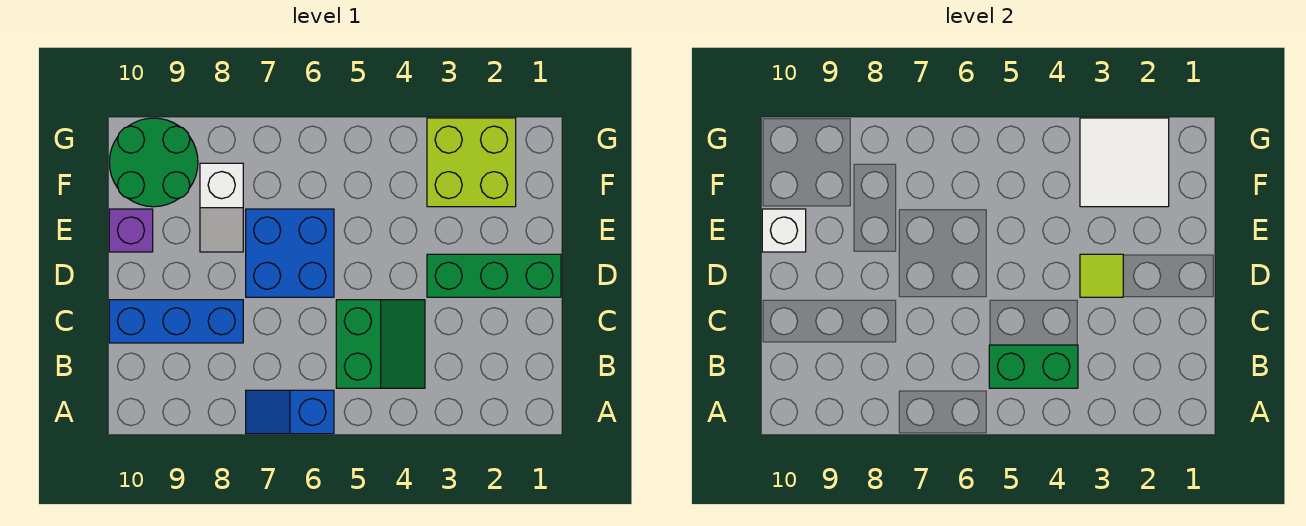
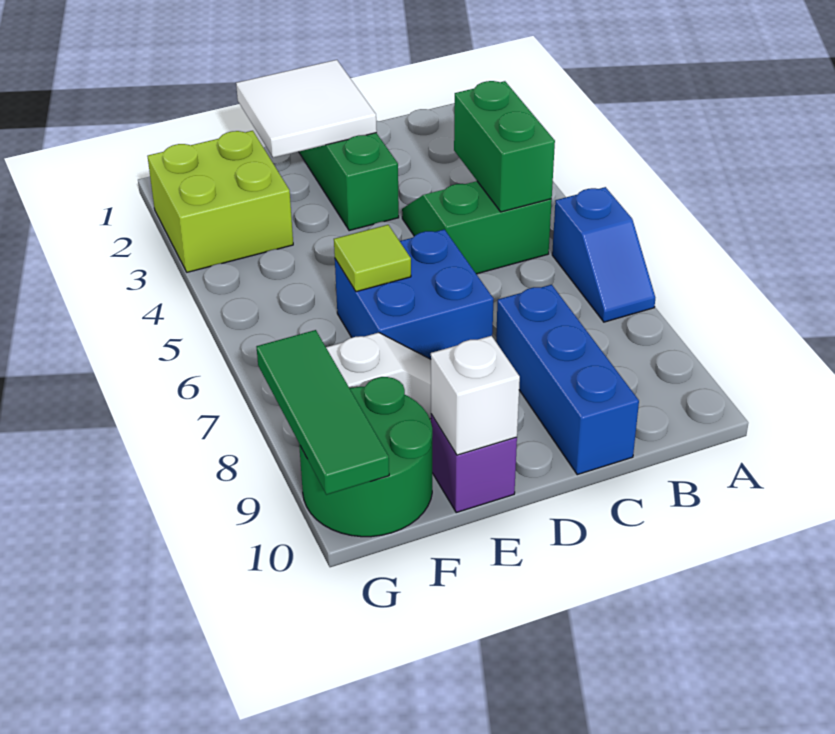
lime tile D3 level 2 -> lime tile E6 level 2
white tile F2:G3 level 2 -> white tile D1:E2 level 2
none -> green tile G8:G10 level 2

